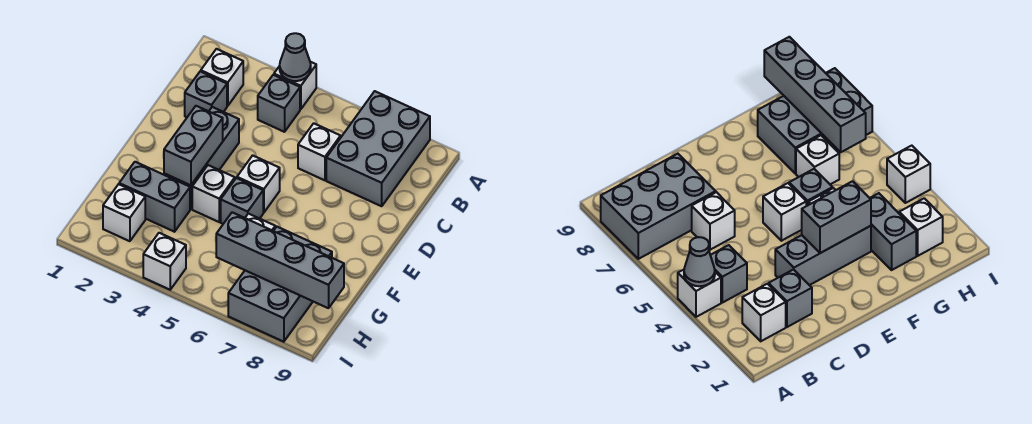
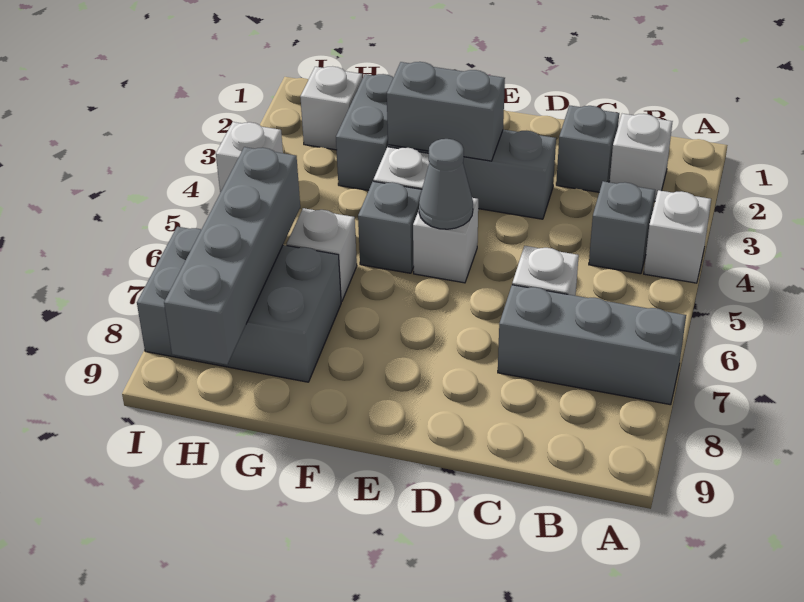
grey cone A4 level 2 -> grey cone E5 level 2
grey brick A7:C8 level 1 -> grey brick A7:C7 level 1

